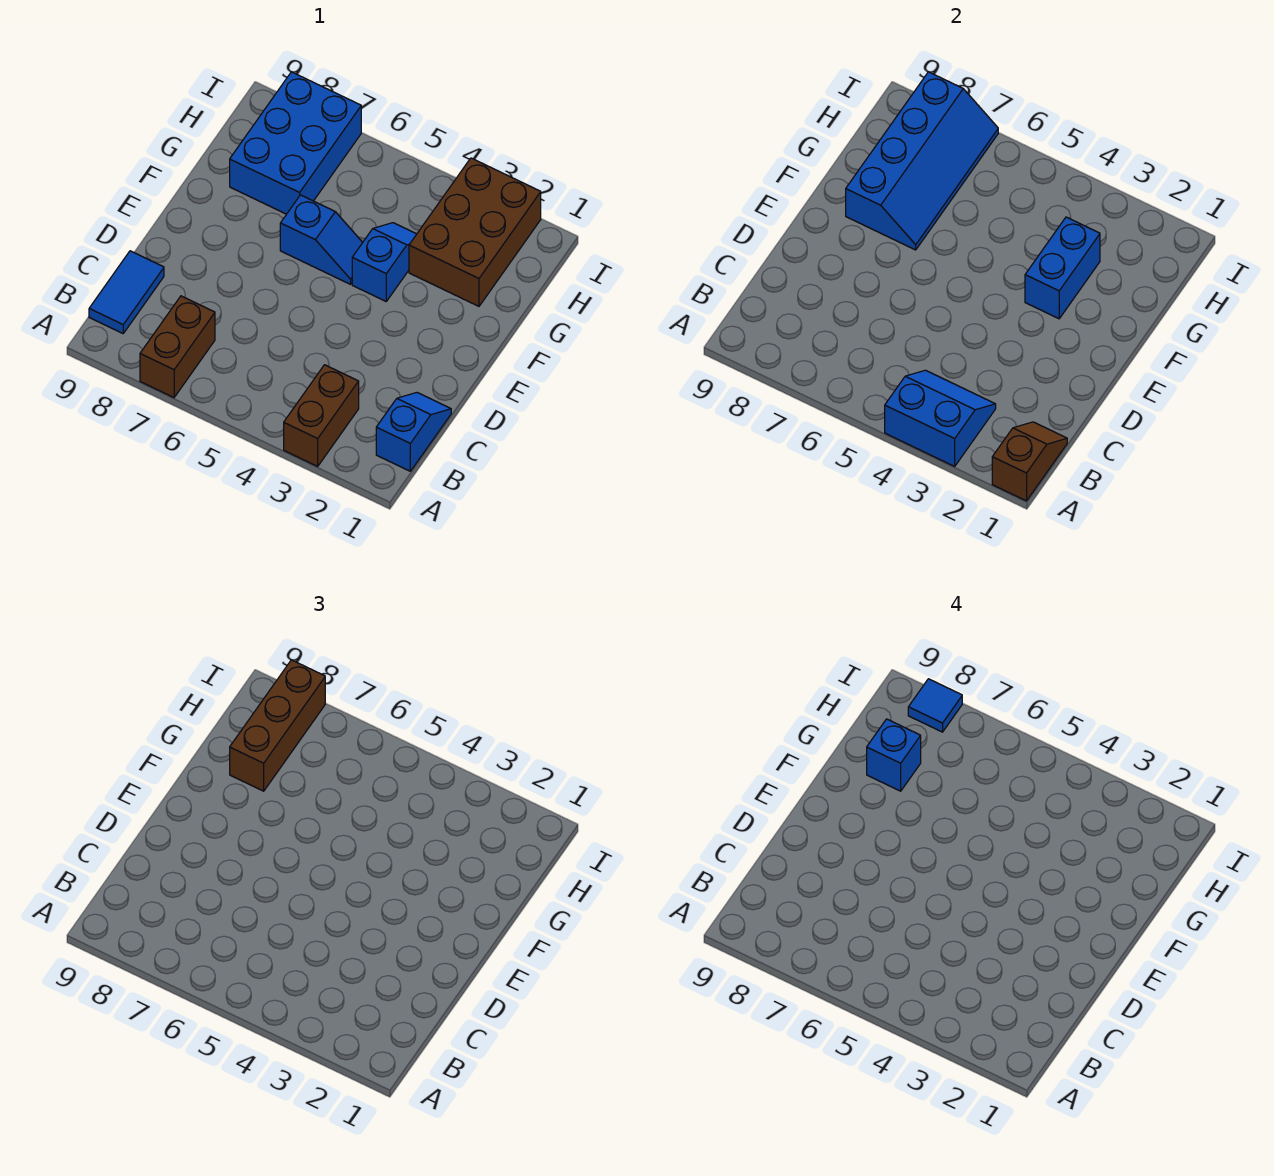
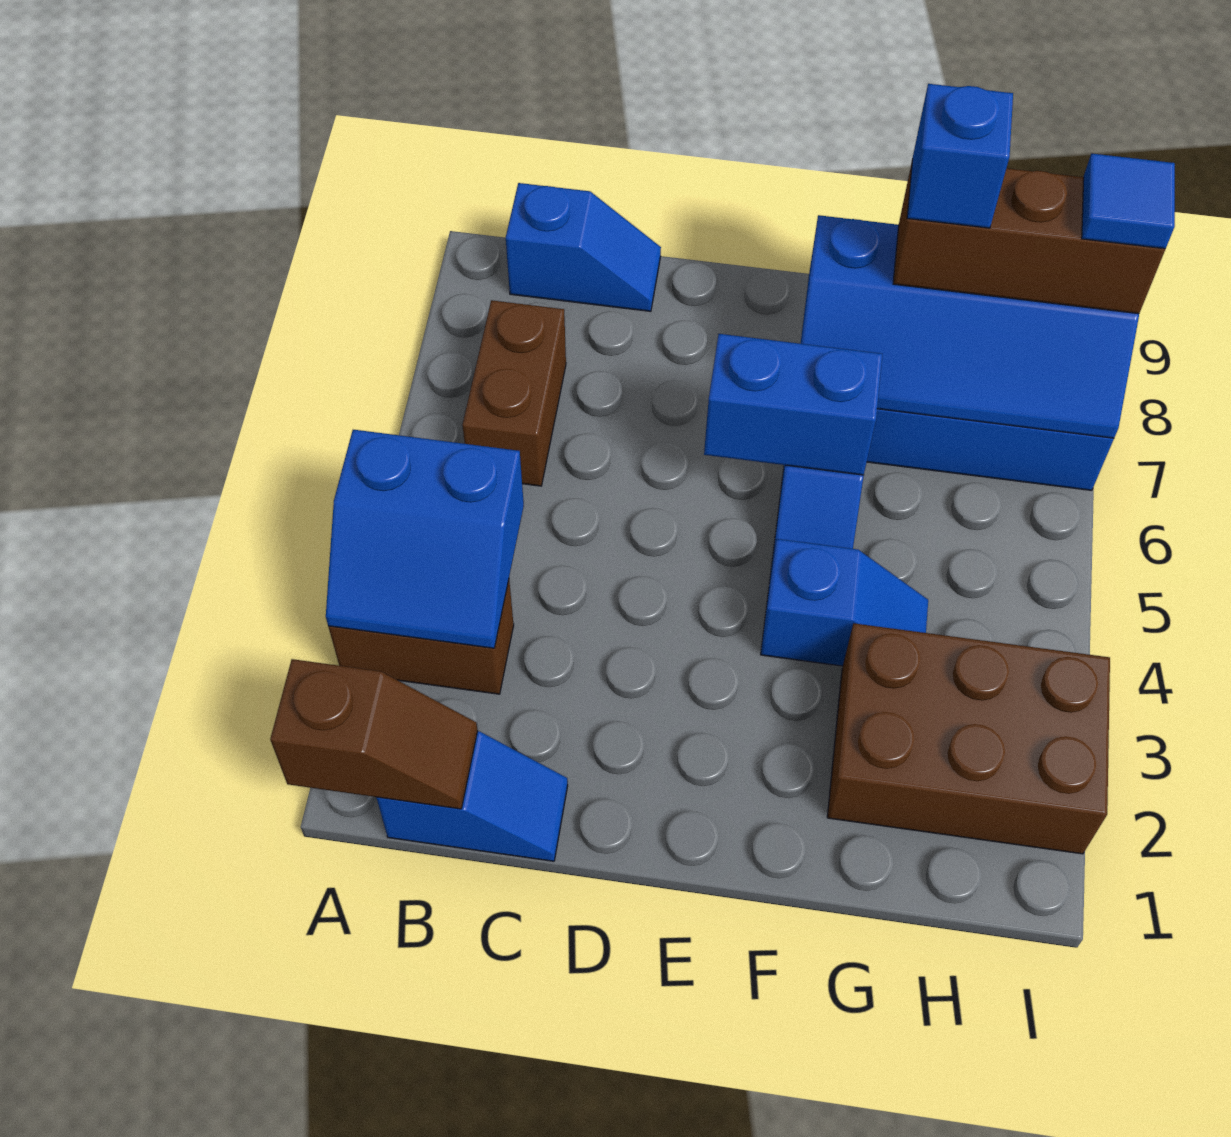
blue slope A3:B4 level 2 top A -> blue slope A3:B4 level 2 top 4
brown brick A7:B7 level 1 -> brown brick B6:B7 level 1
blue tile B9:C9 level 1 -> blue slope B9:C9 level 1 top B
blue brick F3:G3 level 2 -> blue brick E6:F6 level 2

